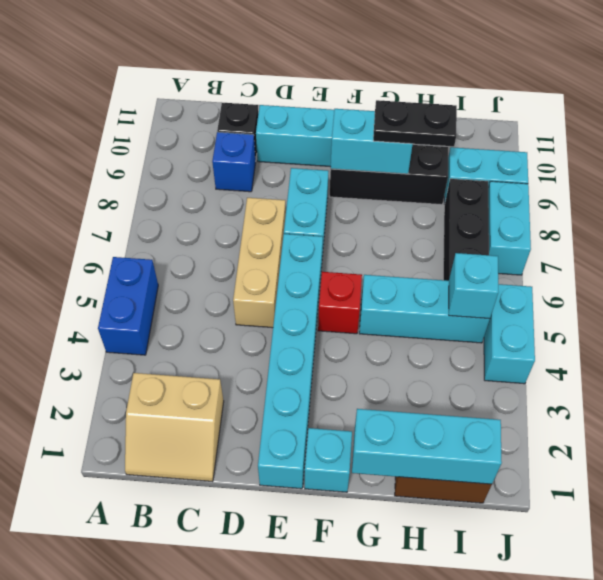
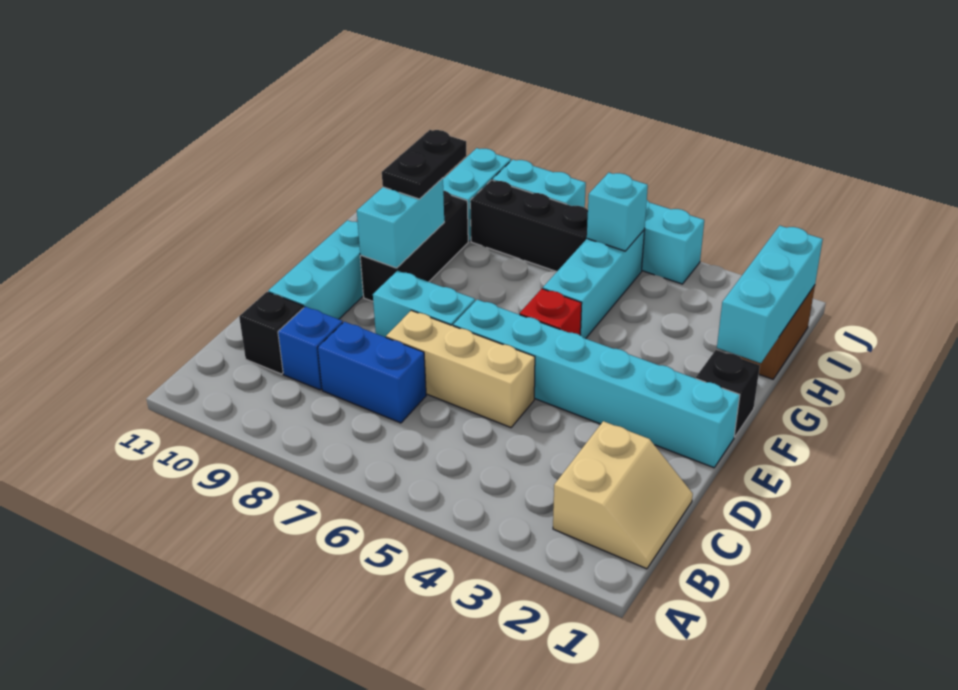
blue brick A4:A5 level 1 -> blue brick C7:C8 level 1
cyan brick F1 level 1 -> black brick F1 level 1

